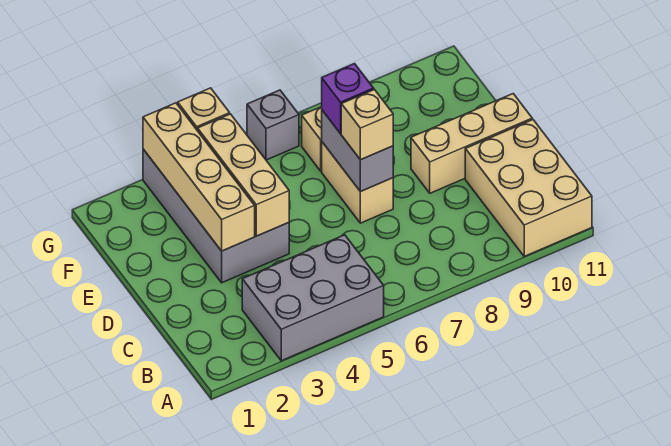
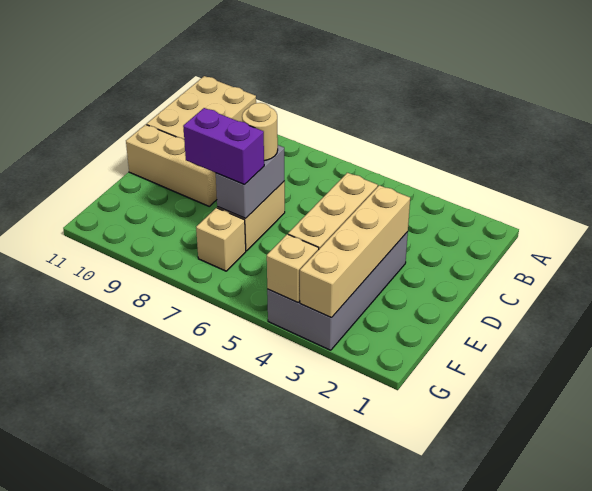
grey brick A3:B5 level 1 -> none
tan brick D7 level 3 -> tan round brick D7 level 3
purple brick E7 level 3 -> purple brick E7:E8 level 3
grey brick G6 level 1 -> none

